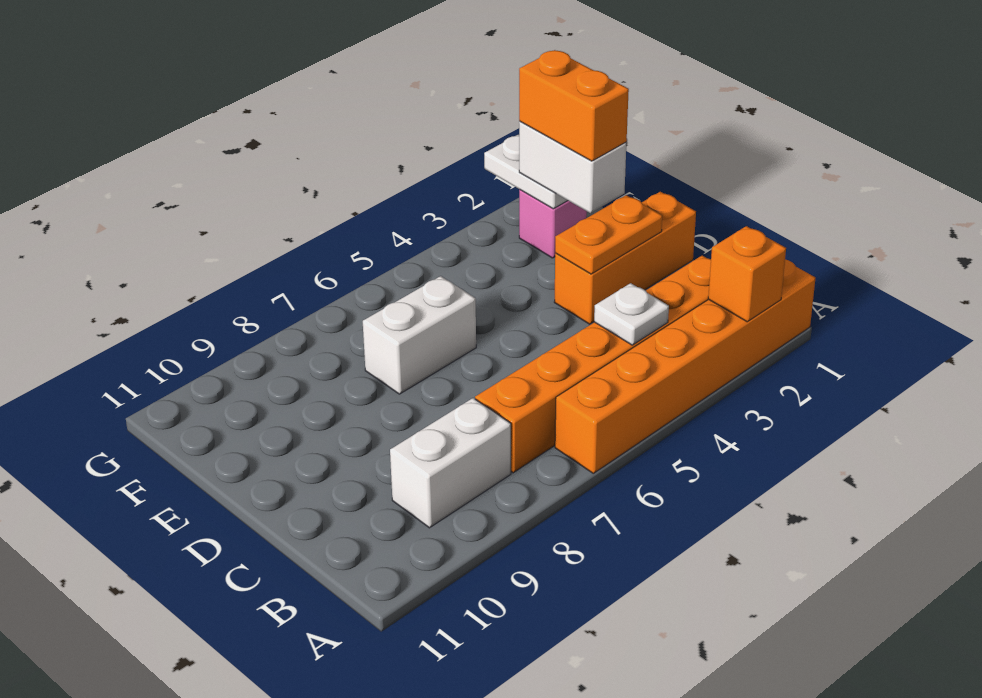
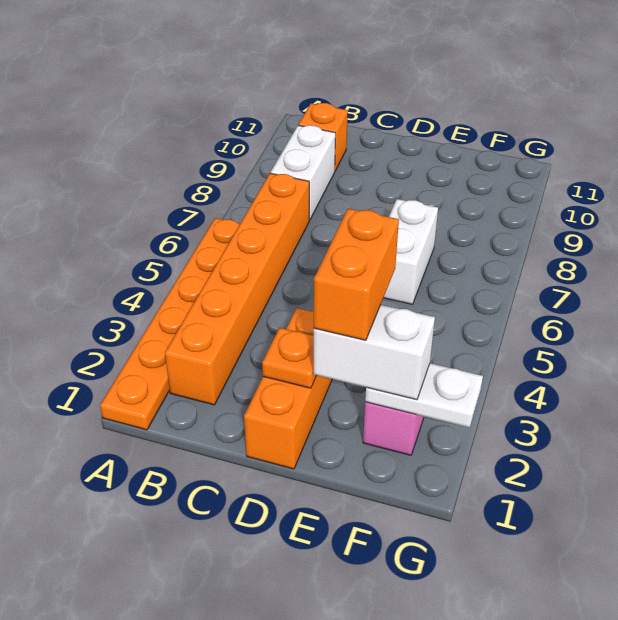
orange brick A1:A6 level 1 -> orange plate A1:A6 level 1
orange brick A2 level 2 -> orange brick B10 level 1
white plate B4 level 2 -> none
orange plate D2:D3 level 2 -> orange plate D2 level 2
orange brick E2:F2 level 4 -> orange brick E2:E3 level 4

